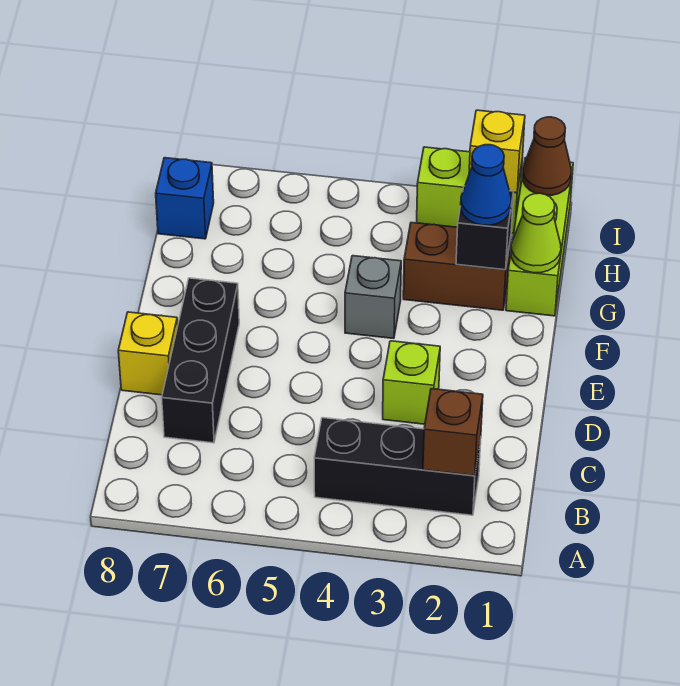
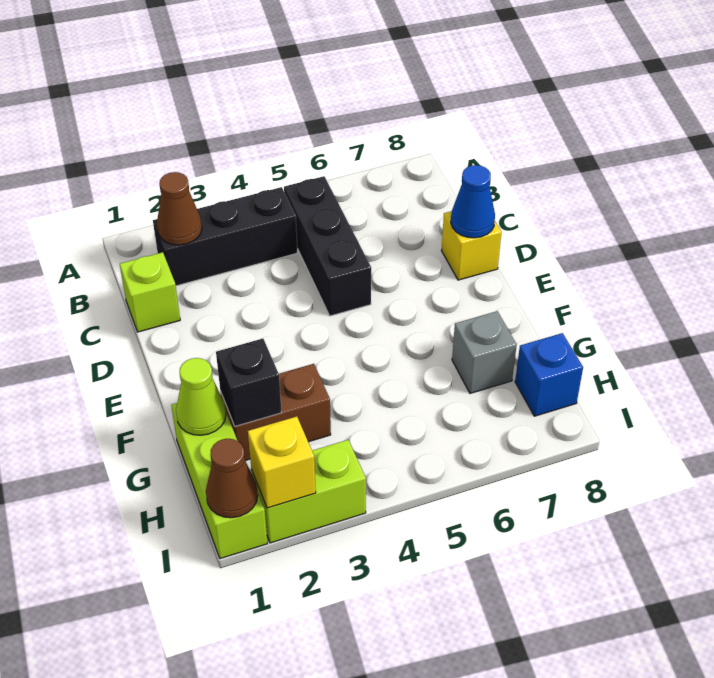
brown brick B2 level 2 -> brown cone B2 level 2
black brick C7:E7 level 1 -> black brick B5:D5 level 1
lime brick D3 level 1 -> lime brick C1 level 1
grey brick F4 level 1 -> grey brick G7 level 1
blue cone G2 level 3 -> blue cone D8 level 2

